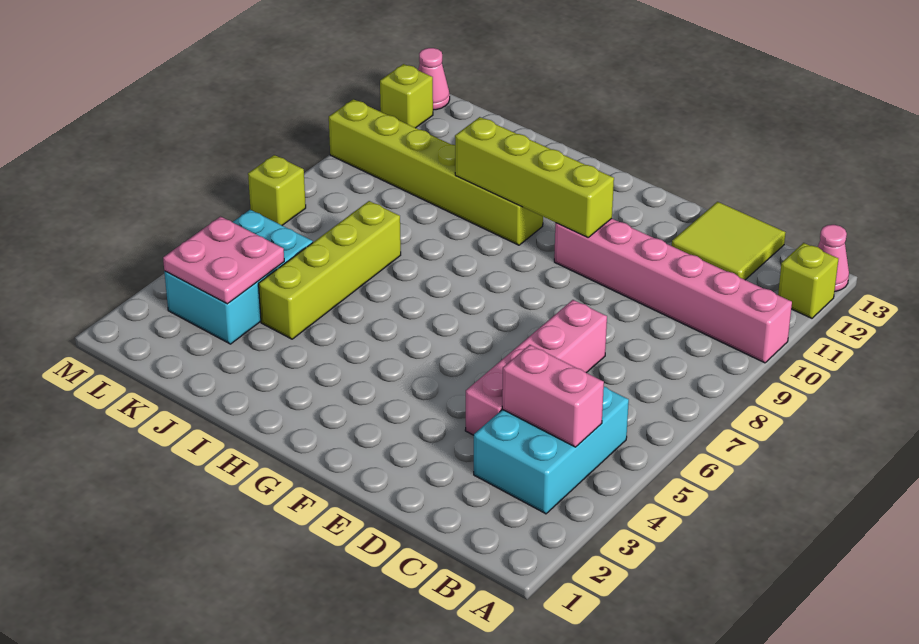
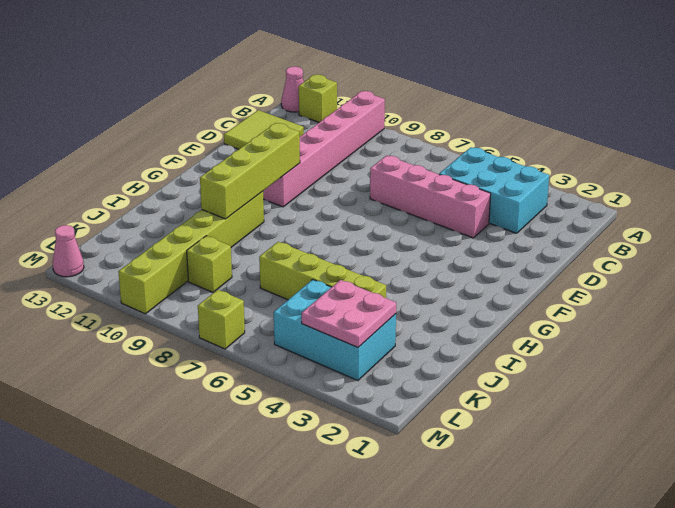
pink brick B4:C4 level 2 -> none
lime brick M12 level 1 -> lime brick K9 level 1

